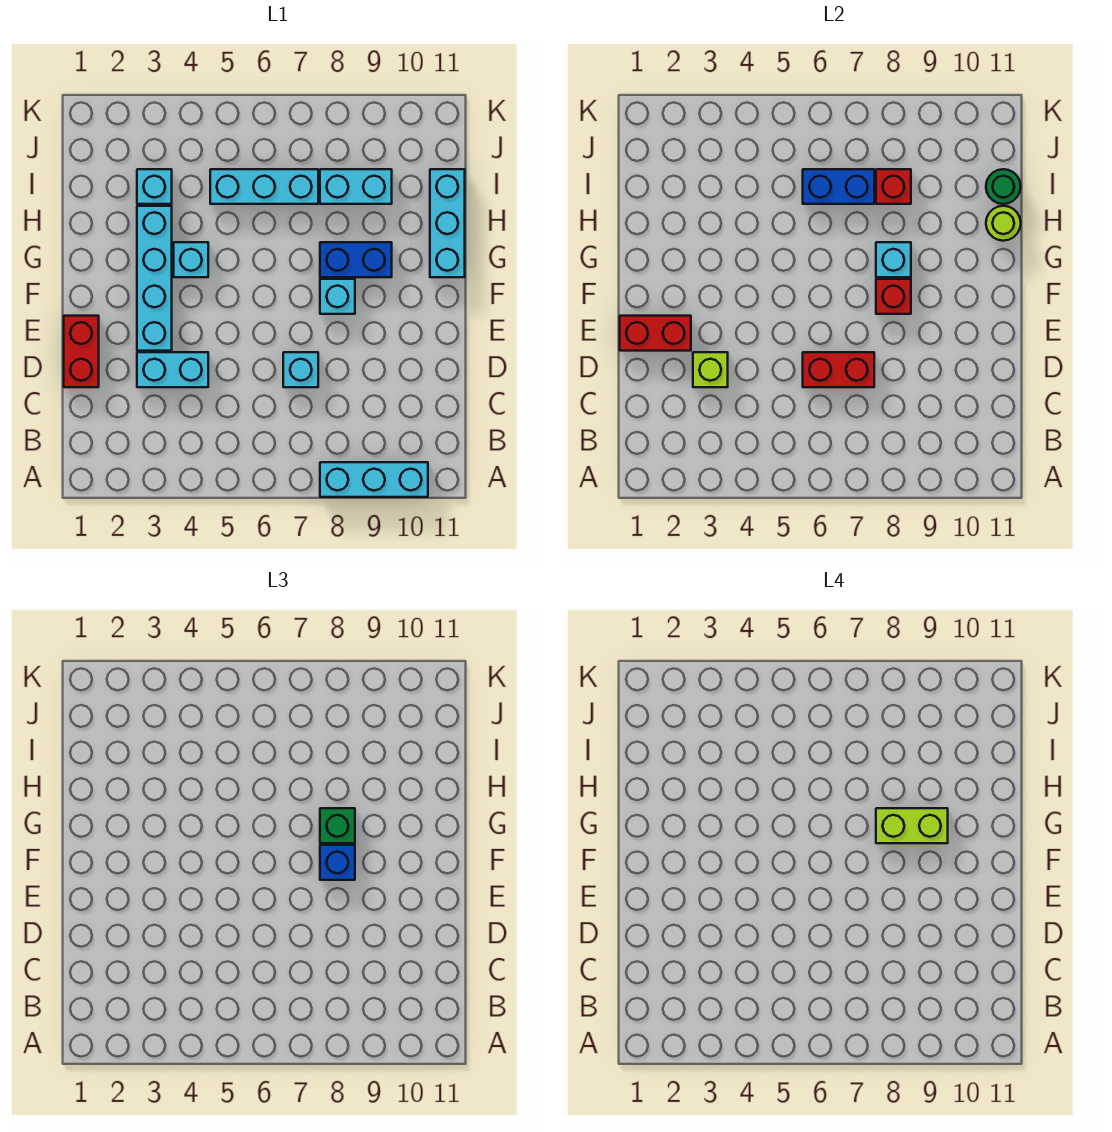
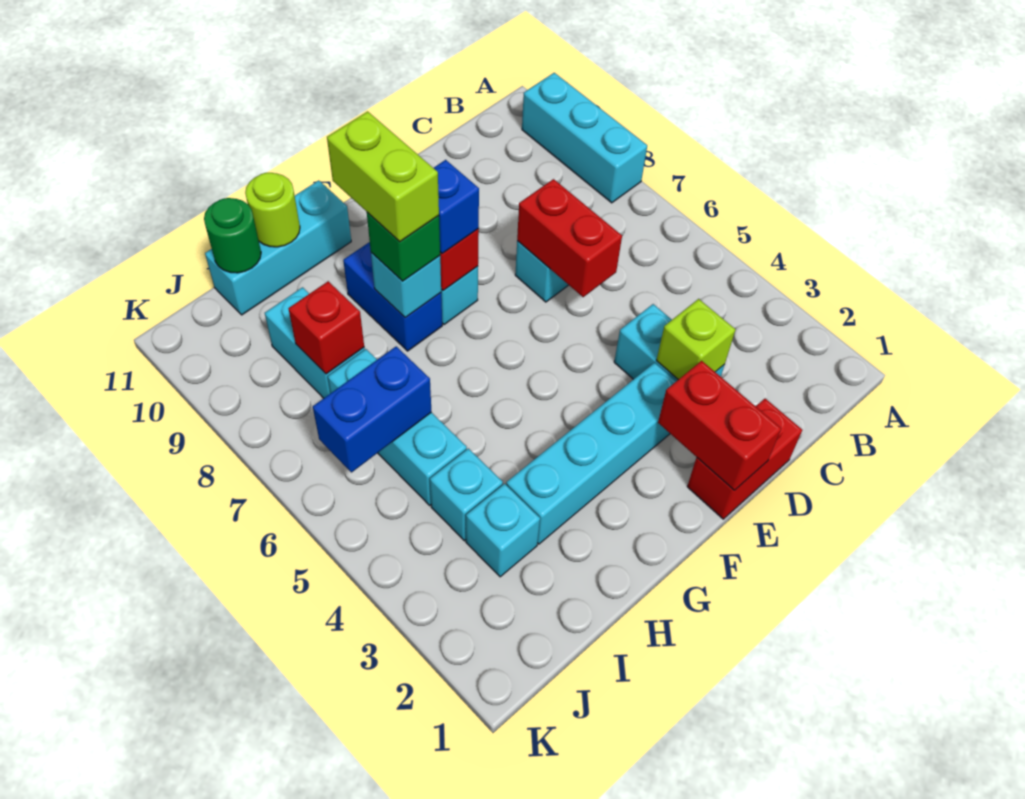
cyan brick G4 level 1 -> cyan brick I4 level 1
blue brick I6:I7 level 2 -> blue brick I6:J6 level 2

